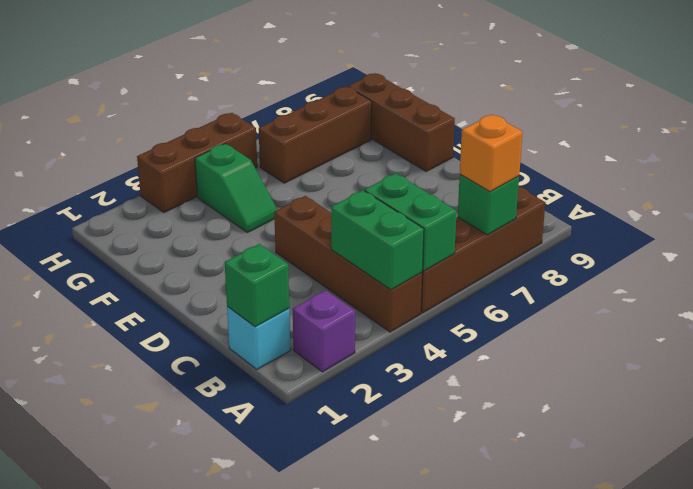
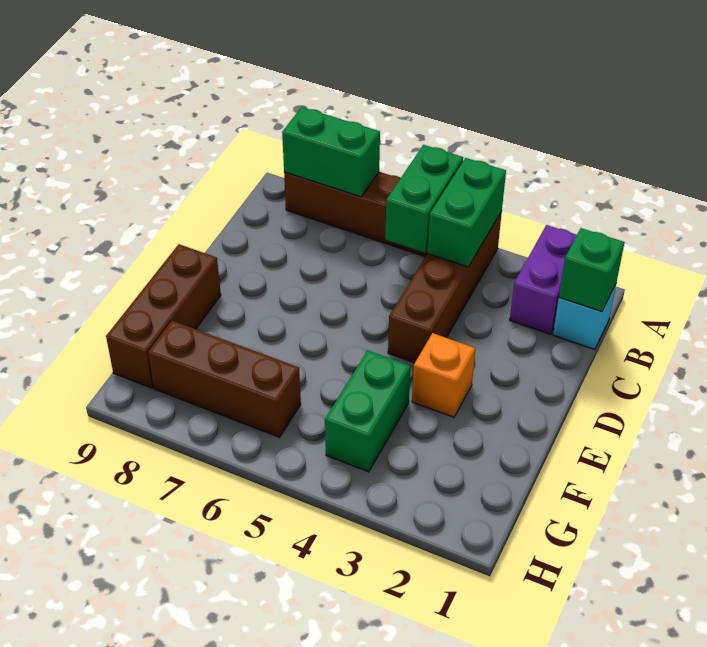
purple brick A2 level 1 -> purple brick A2:B2 level 1
green brick A7 level 2 -> green brick A7:A8 level 2
orange brick A7 level 3 -> orange brick E3 level 1
green slope F4:G4 level 1 top G -> green brick F4:G4 level 1
brown brick H3:H5 level 1 -> none

